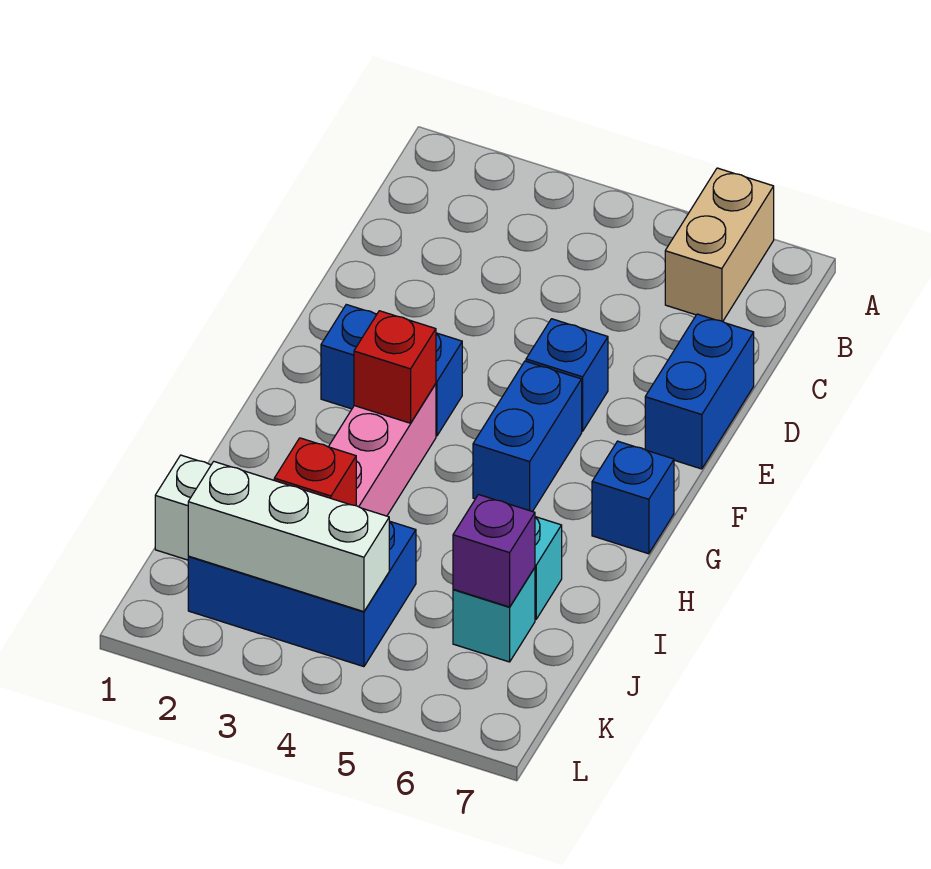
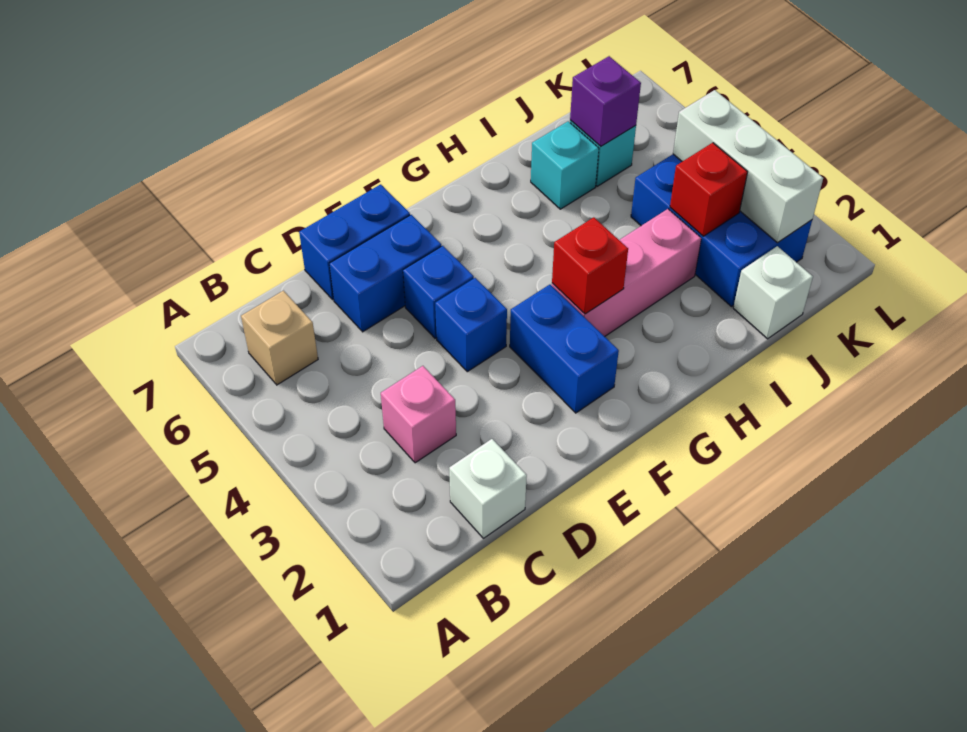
tan brick A6:B6 level 1 -> tan brick B6 level 1
none -> white brick C1 level 1
none -> pink brick C3 level 1
blue brick F5:G5 level 1 -> blue brick D6:E6 level 1
blue brick G7 level 1 -> blue brick E4 level 1

